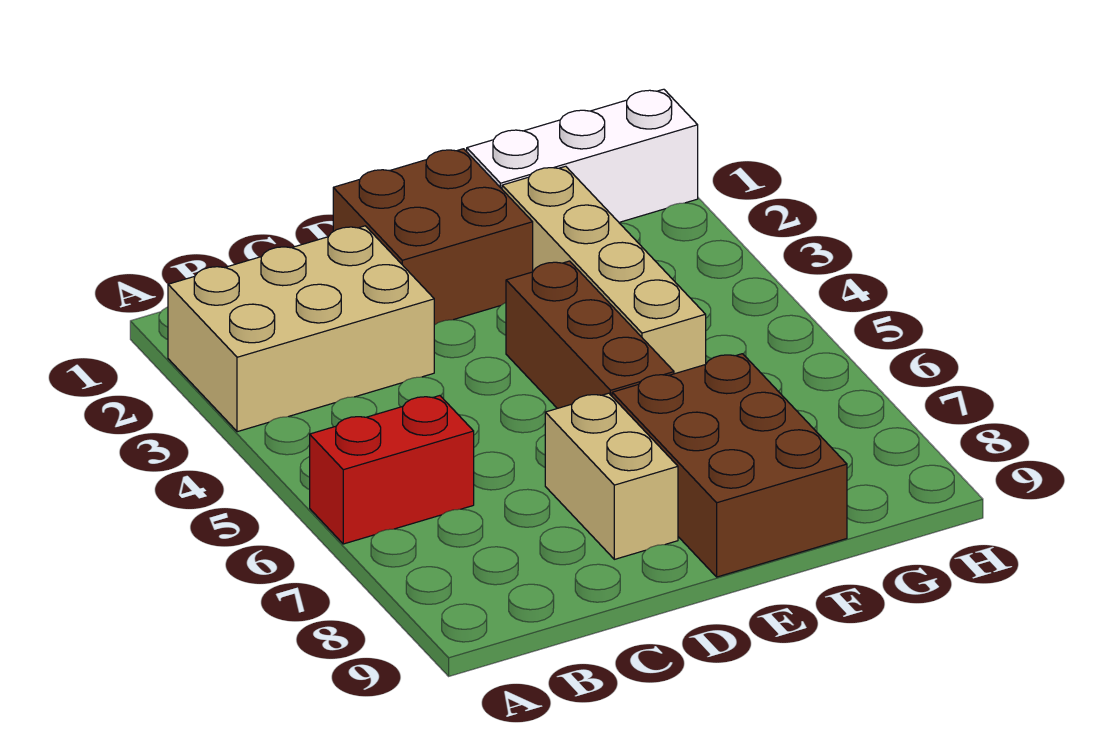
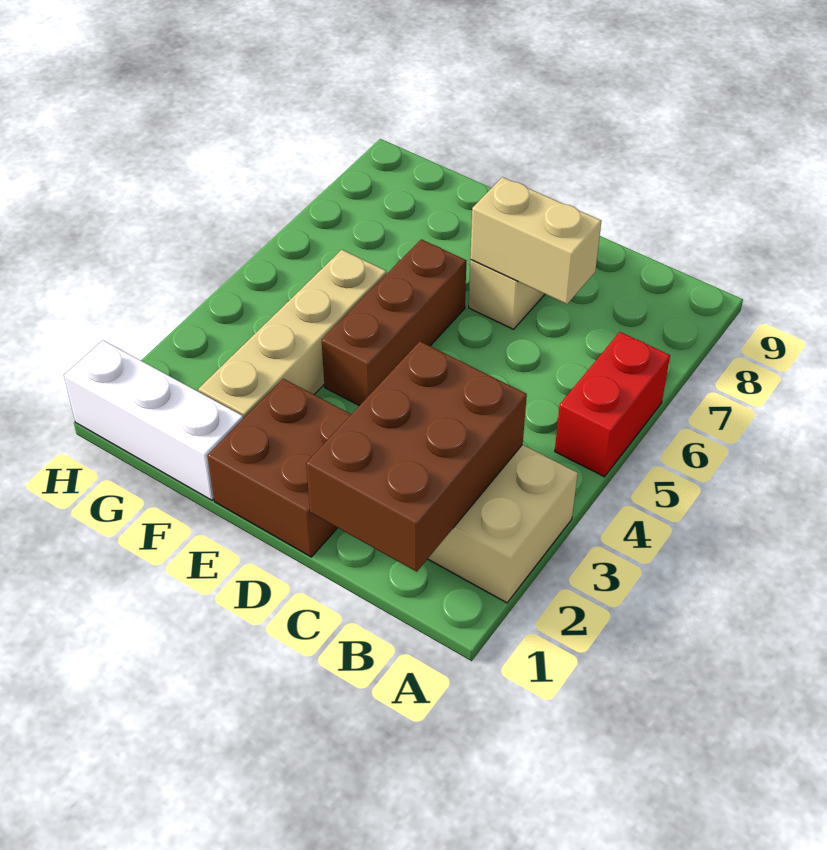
red brick A6:B6 level 1 -> red brick A5:A6 level 1
none -> tan brick C7:D7 level 2
brown brick E7:F9 level 1 -> brown brick B1:C3 level 2

